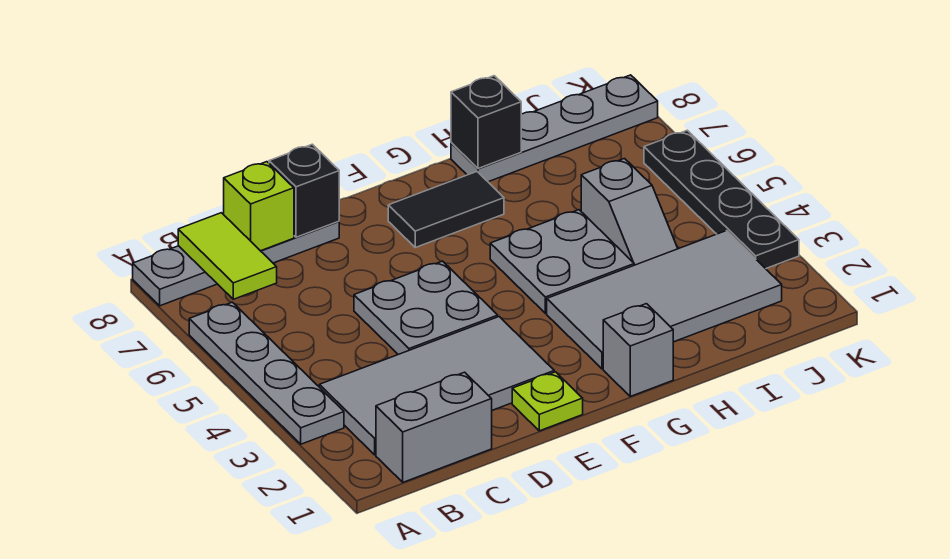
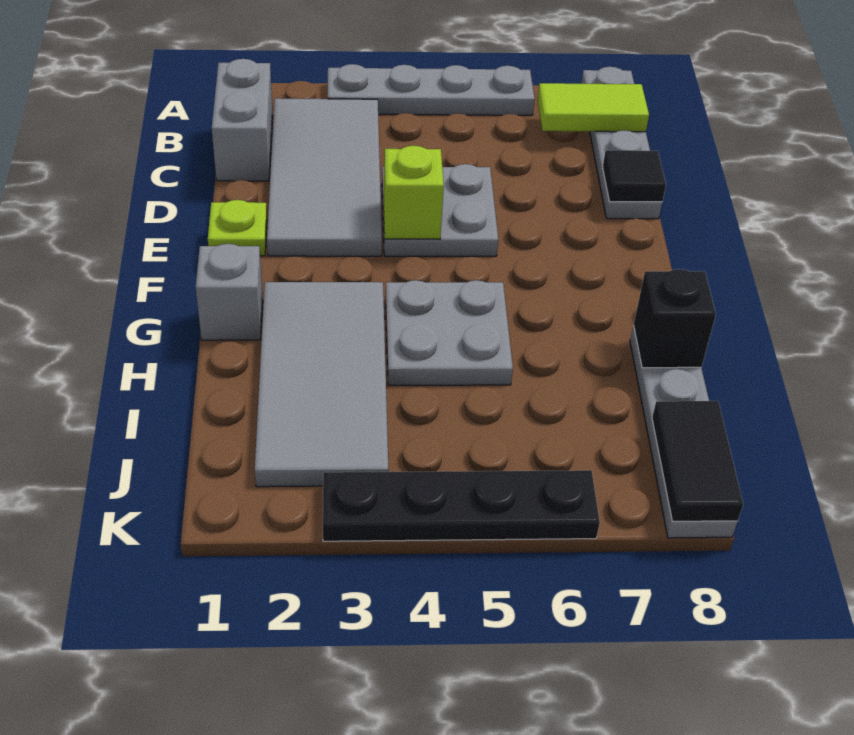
lime brick C8 level 2 -> lime brick E4 level 2
black brick D8 level 2 -> black tile D8 level 2
black tile F7:G7 level 1 -> black tile J8:K8 level 2
grey slope I4:I5 level 1 top 5 -> none

